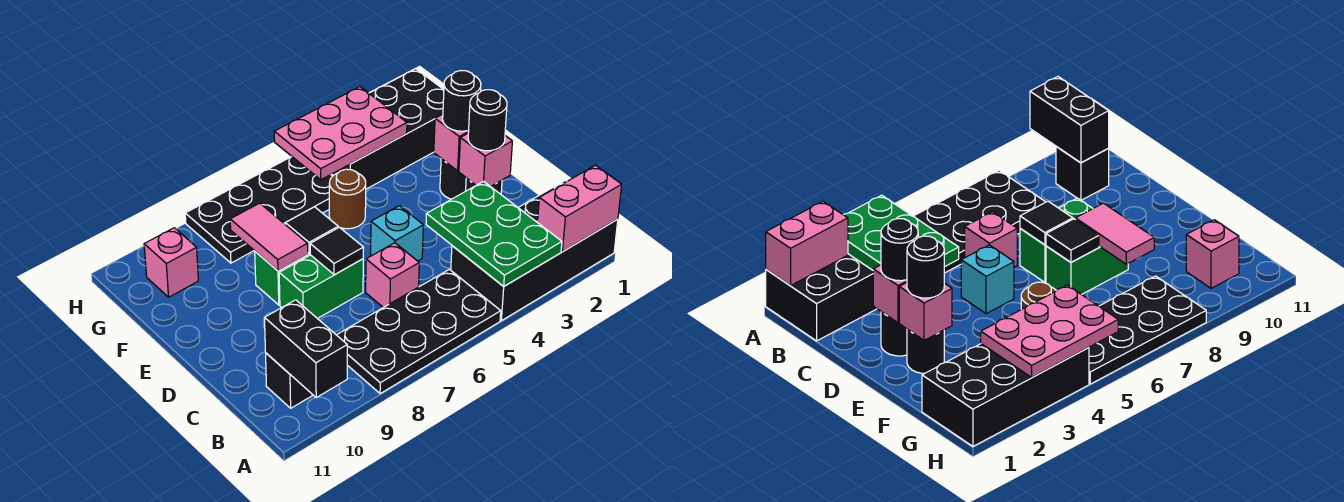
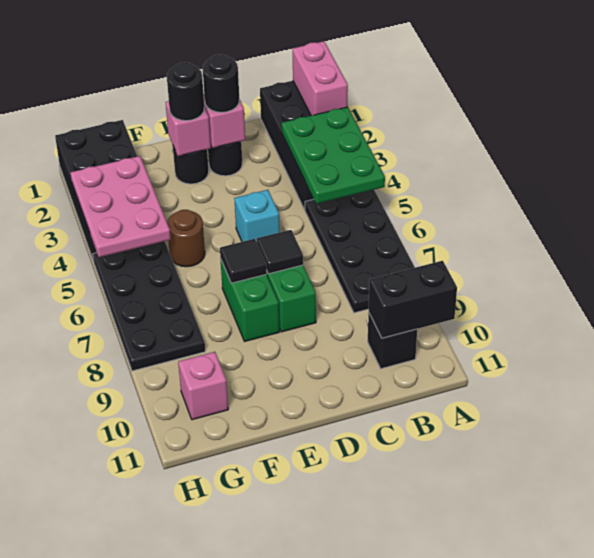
green plate A3:C4 level 2 -> green plate A3:B5 level 2
pink brick C6 level 1 -> none
pink tile E8:F8 level 2 -> none

